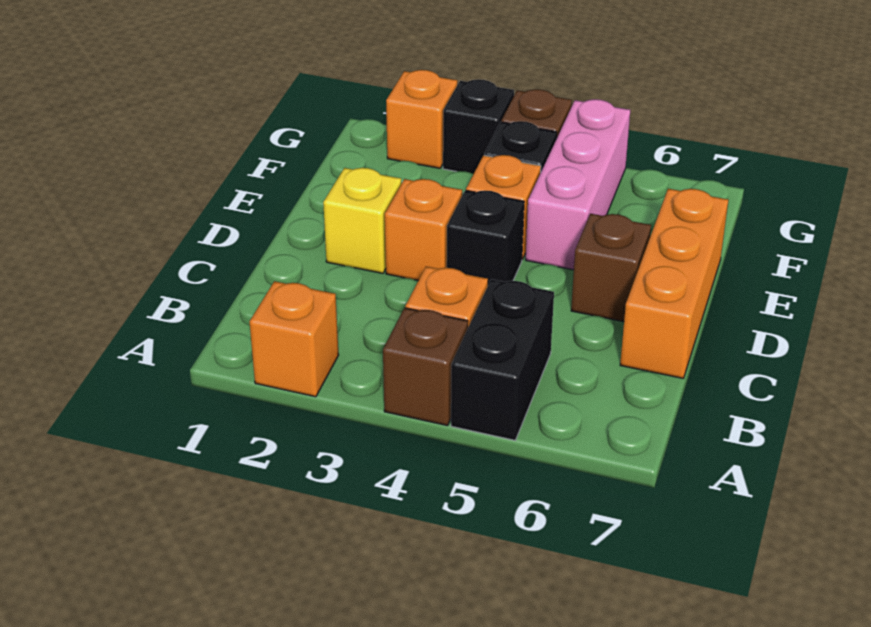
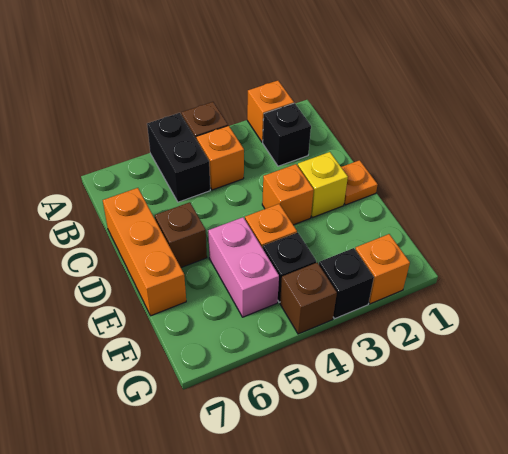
none -> orange plate D1 level 1
black brick D4 level 1 -> black brick B2 level 1
pink brick E5:G5 level 1 -> pink brick E5:F5 level 1

